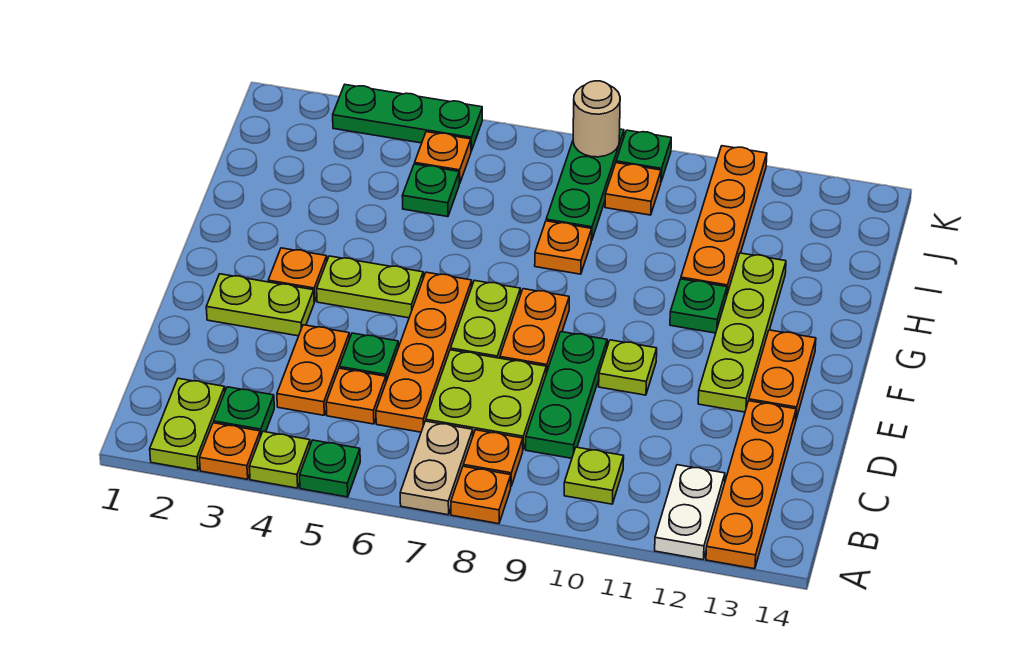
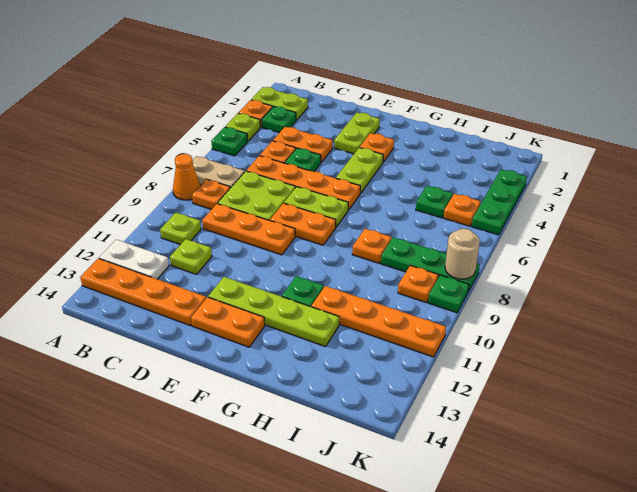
orange plate A8 level 1 -> orange cone A8 level 1
green plate C9:E9 level 1 -> orange plate C9:E9 level 1
lime plate E10 level 1 -> lime plate C11 level 1

